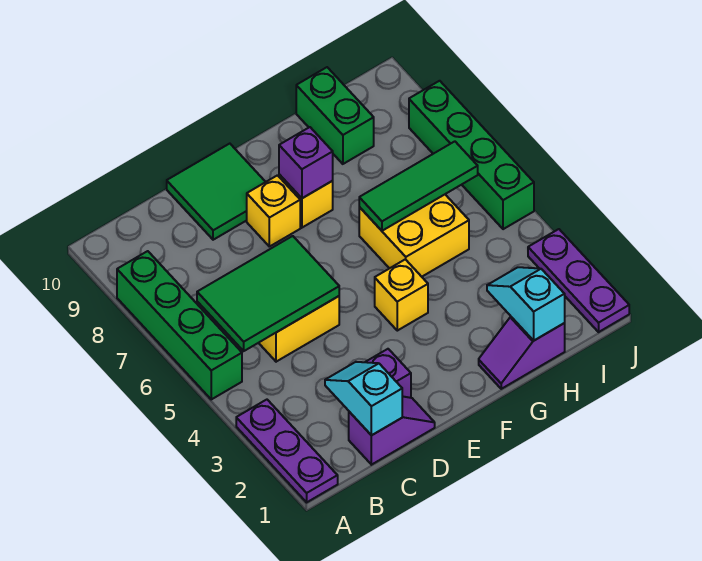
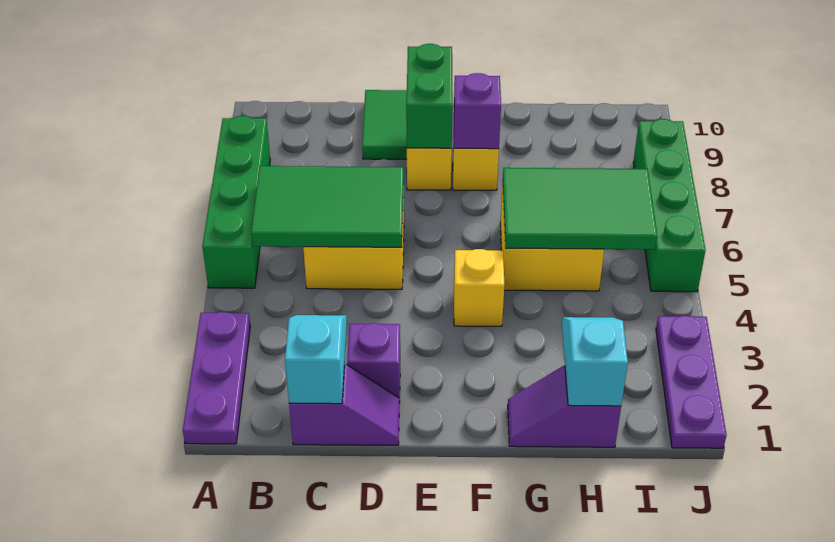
green tile G6:I6 level 2 -> green tile G5:I6 level 2
green brick H9:H10 level 1 -> green brick E8:E9 level 2

